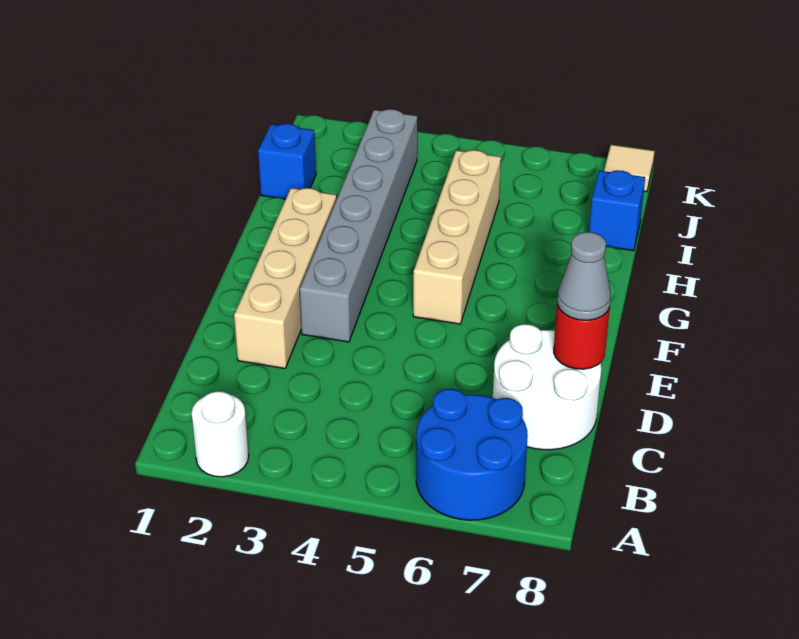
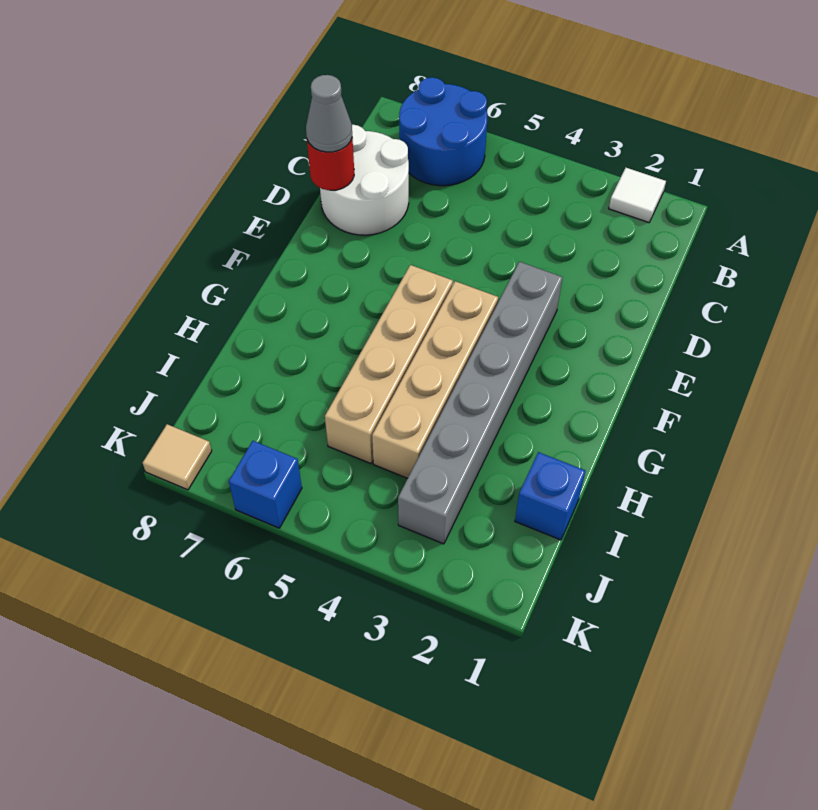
white round brick A2 level 1 -> white tile A2 level 1
tan brick D2:G2 level 1 -> tan brick F4:I4 level 1
blue brick I8 level 1 -> blue brick K6 level 1

